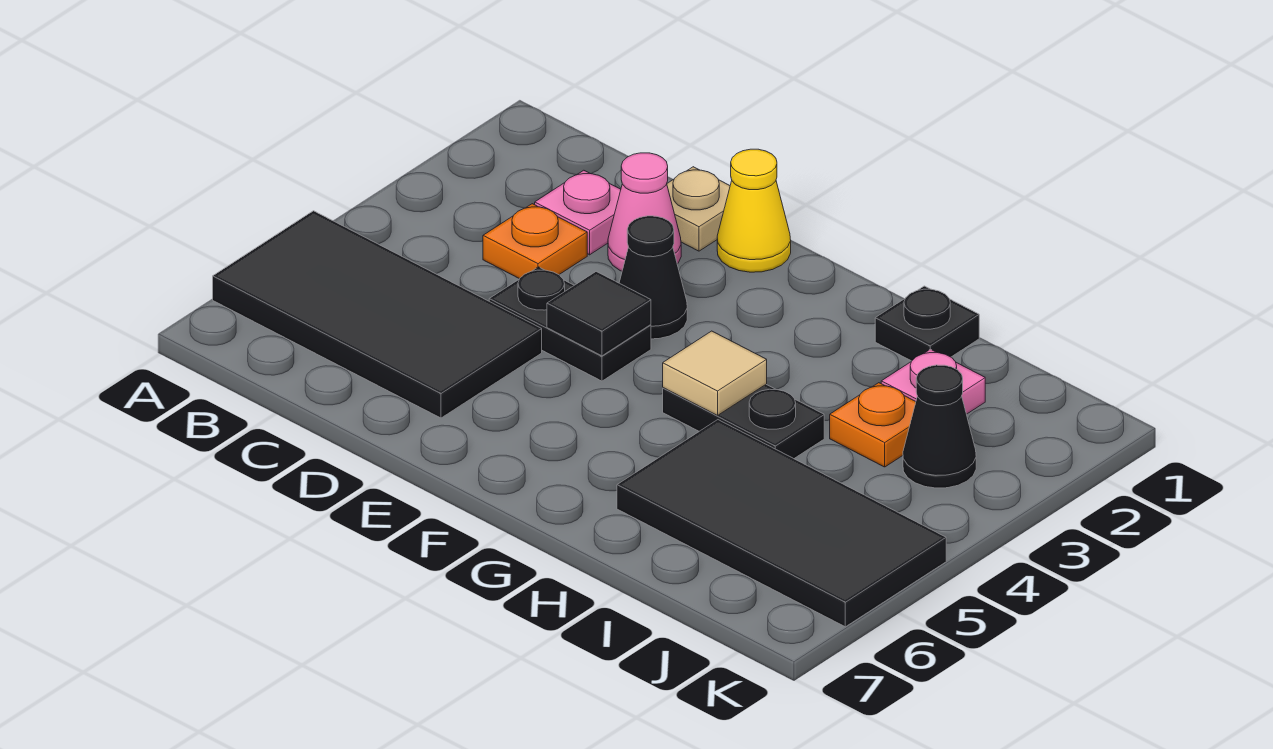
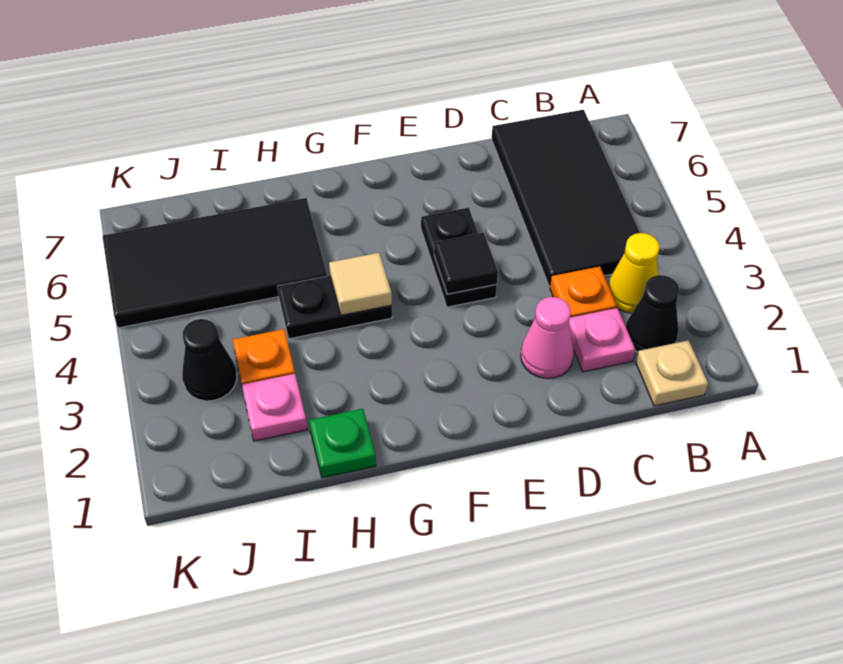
black tile A5:D6 level 1 -> black tile B4:C7 level 1
tan plate D1 level 1 -> tan plate B1 level 1
black plate D4:E4 level 1 -> black plate E4:E5 level 1
yellow cone E1 level 1 -> yellow cone B3 level 1
black cone E3 level 1 -> black cone B2 level 1
black plate H1 level 1 -> green plate H1 level 1

